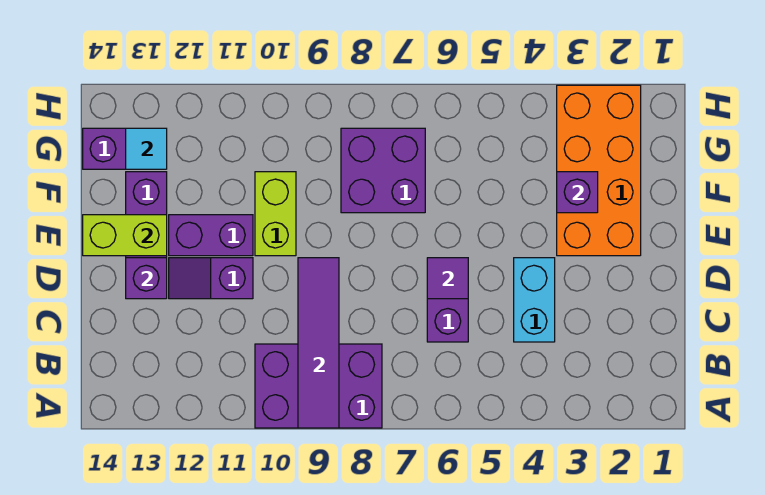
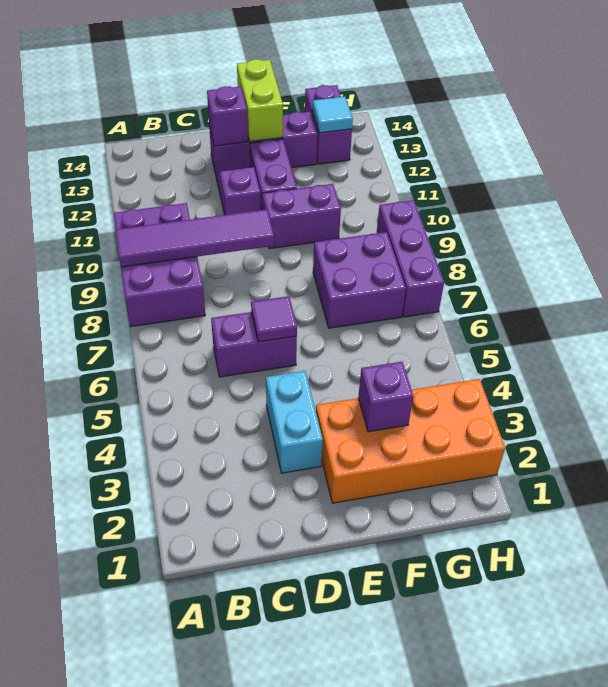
cyan brick C4:D4 level 1 -> cyan brick D3:D4 level 1
lime brick E10:F10 level 1 -> purple brick E10:F10 level 1
none -> purple brick H7:H9 level 1

